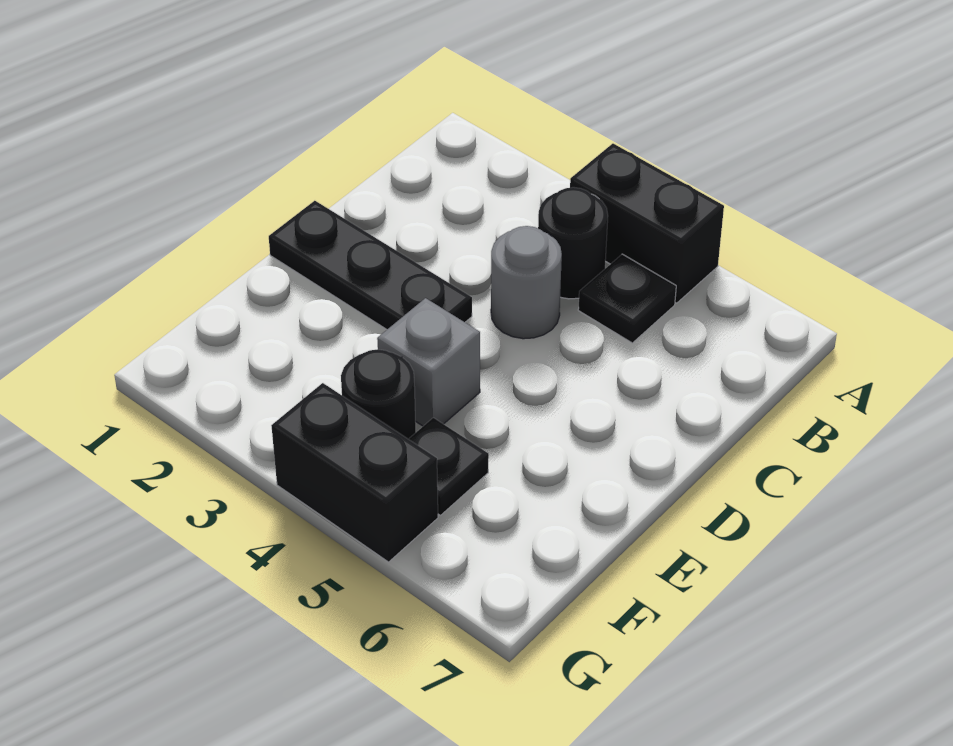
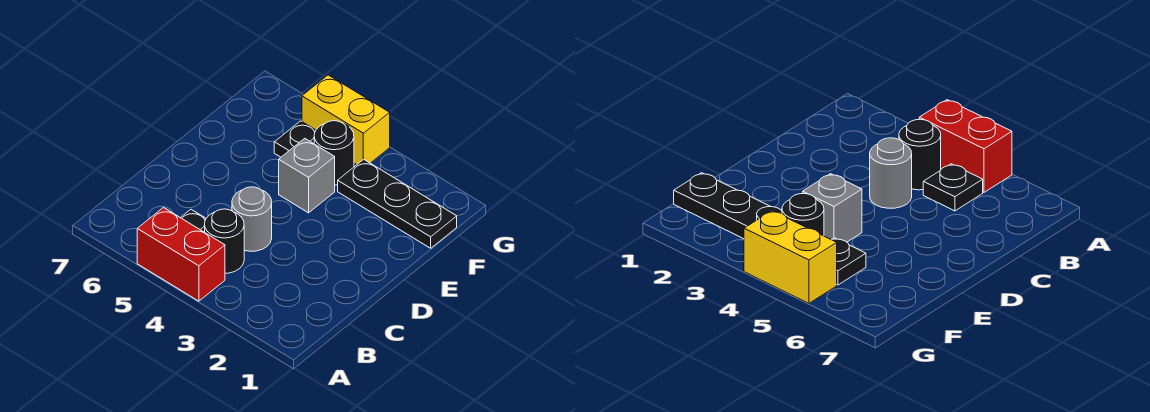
black brick A4:A5 level 1 -> red brick A4:A5 level 1
black plate D1:D3 level 1 -> black plate F1:F3 level 1
black brick G4:G5 level 1 -> yellow brick G4:G5 level 1

